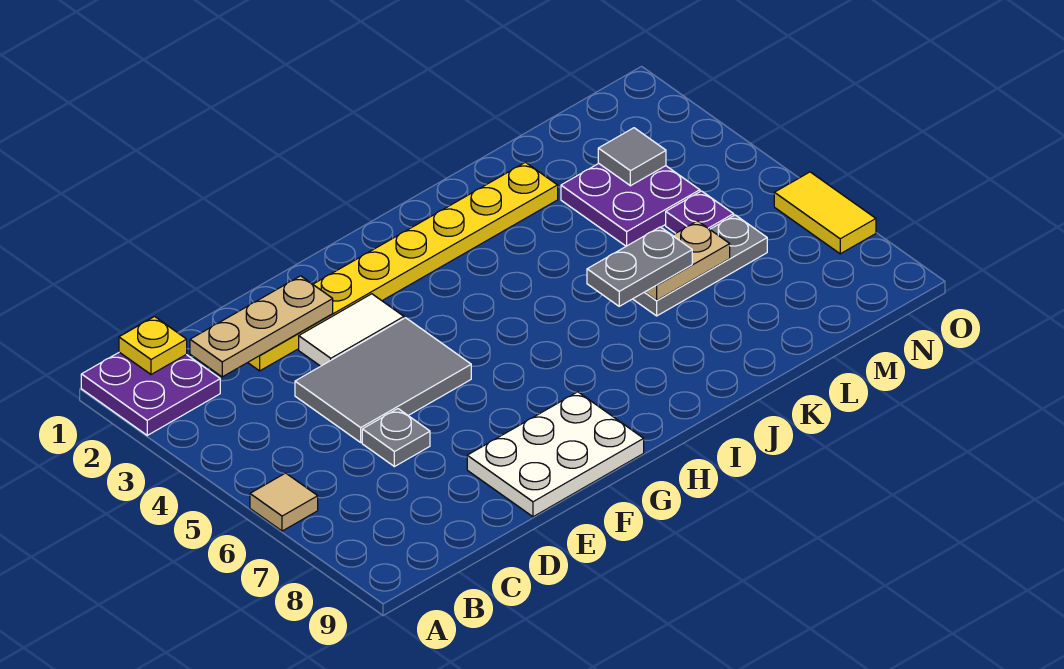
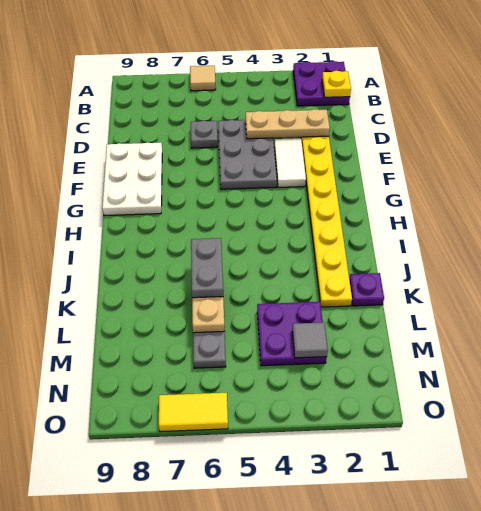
tan plate C2:E2 level 2 -> tan plate D2:D4 level 2
grey tile D4:F5 level 1 -> grey plate D4:F5 level 1
purple plate M5 level 1 -> purple plate K1 level 1

